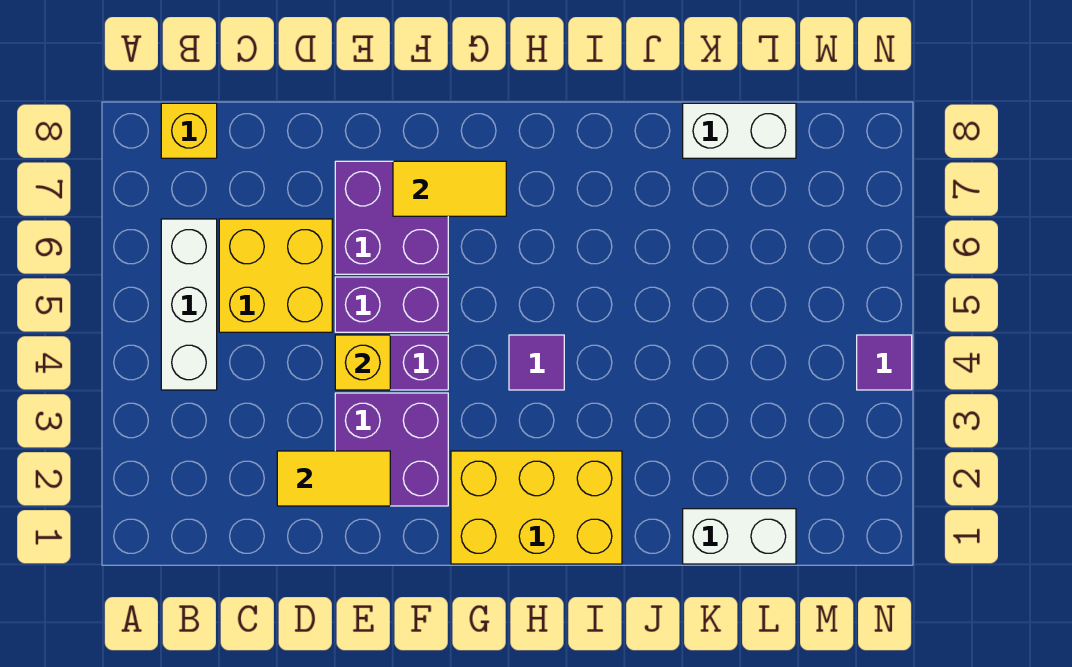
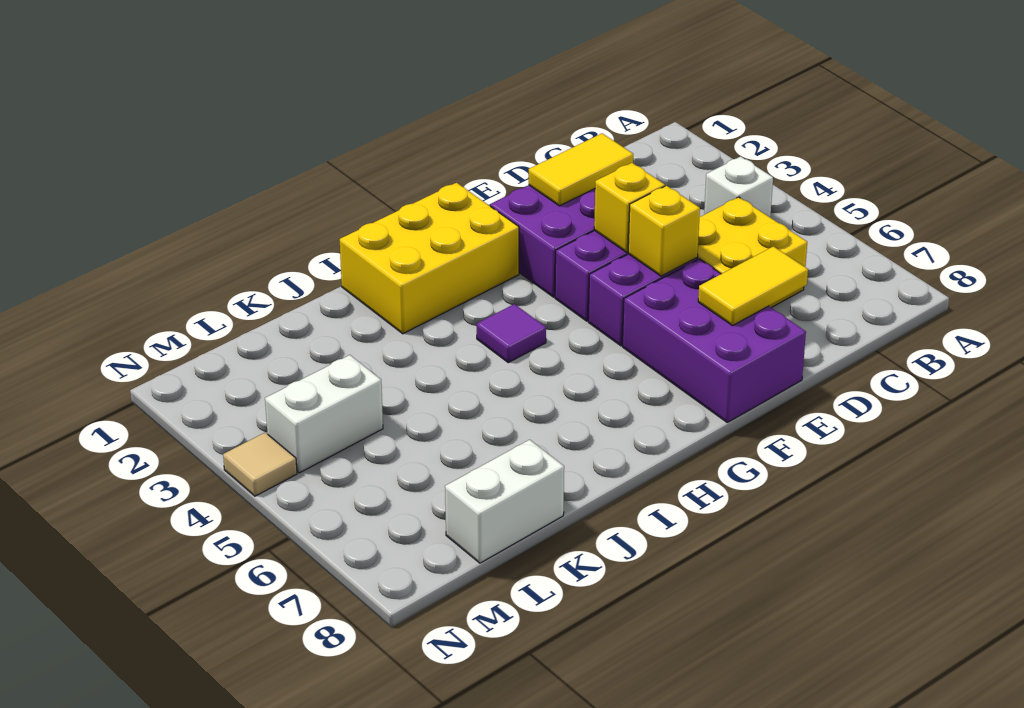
white brick B4:B6 level 1 -> white brick B4 level 1
yellow brick B8 level 1 -> yellow brick E5 level 2
purple brick E6:F7 level 1 -> purple brick E6:F8 level 1
yellow tile F7:G7 level 2 -> yellow tile D7:E7 level 2
white brick K1:L1 level 1 -> white brick L4:M4 level 1
purple tile N4 level 1 -> tan tile N4 level 1

